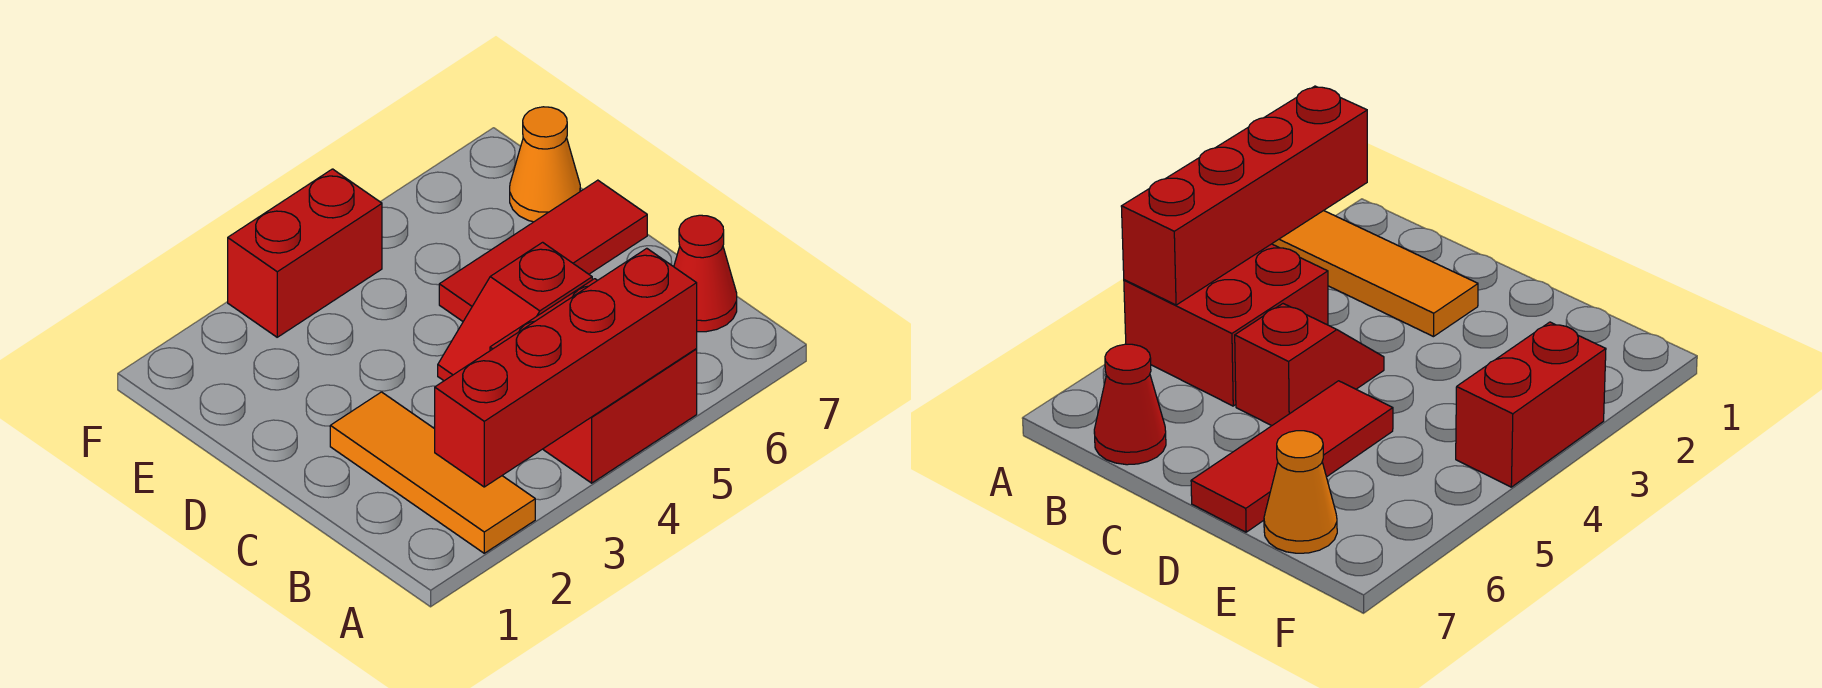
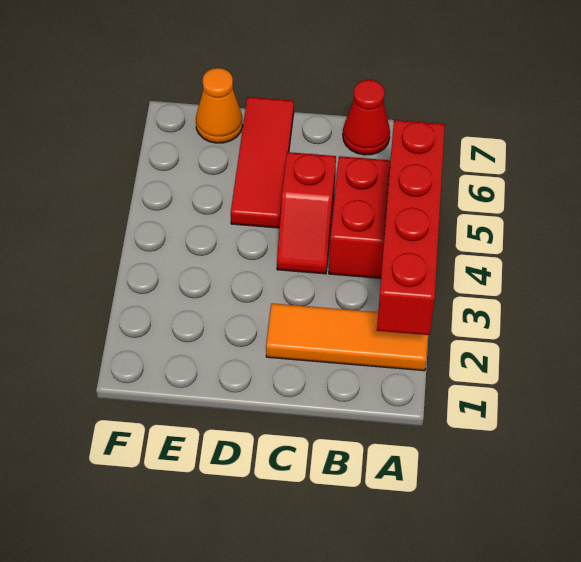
red brick F3:F4 level 1 -> none

